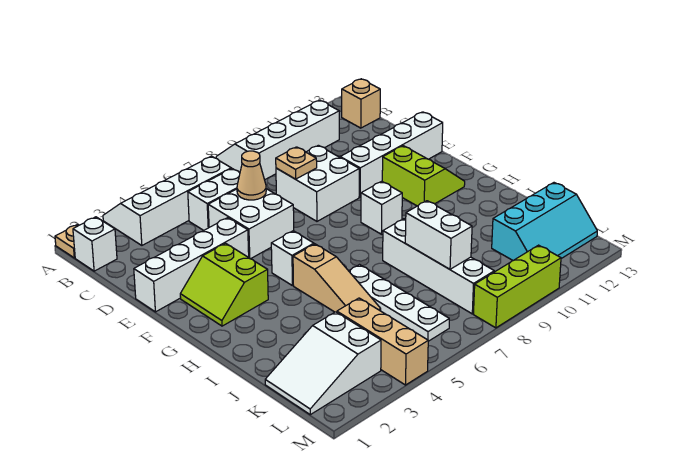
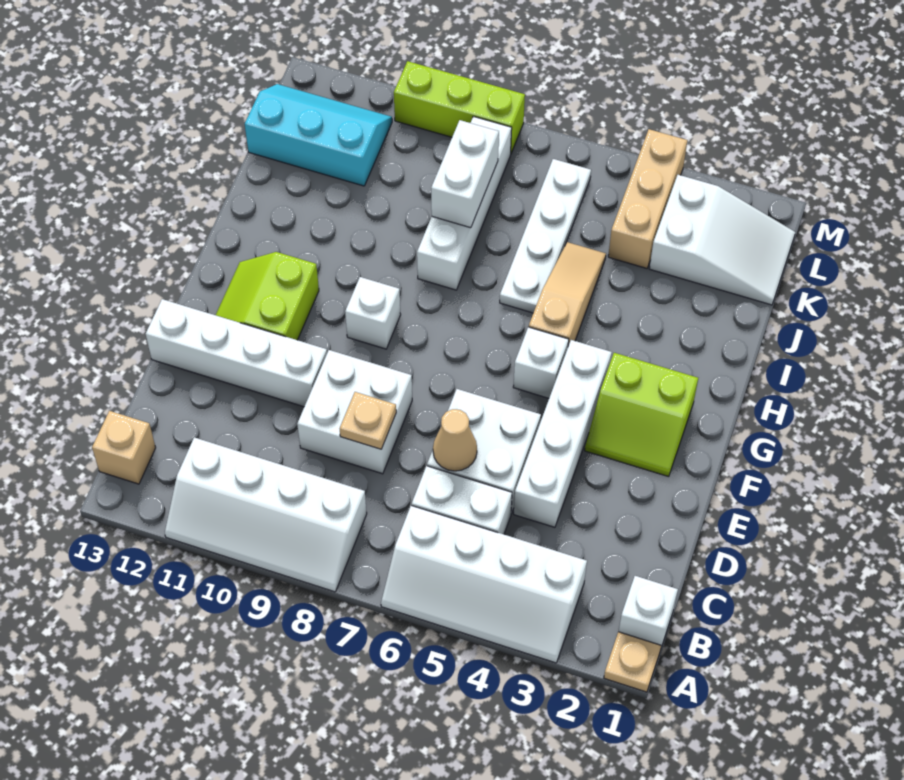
white brick E1:E4 level 1 -> white brick D4:G4 level 1
lime slope F2:G3 level 1 top 3 -> lime slope F2:G3 level 1 top G

